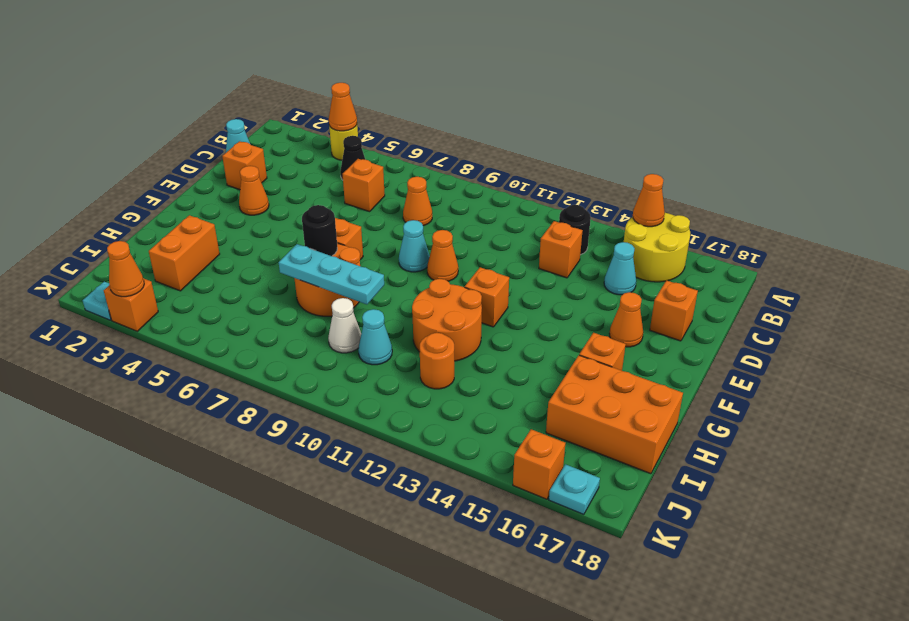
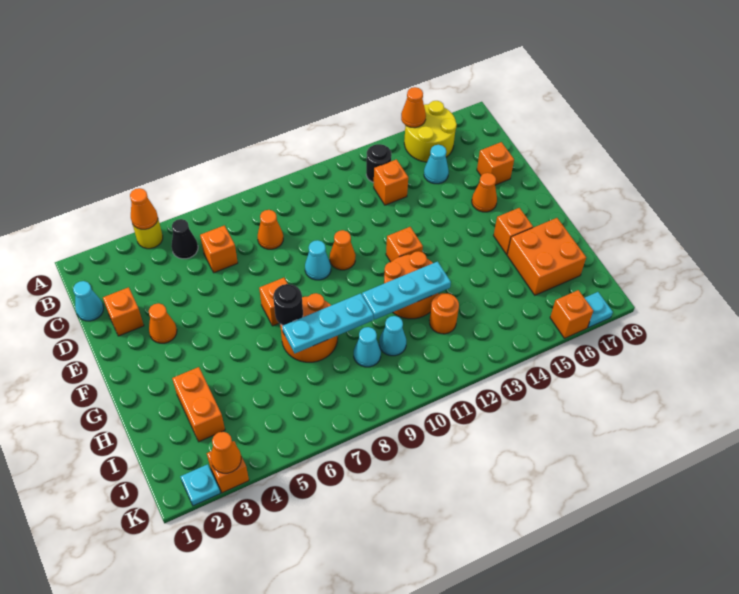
none -> cyan plate H10:H12 level 2
orange brick H16:I18 level 1 -> orange brick H16:I17 level 1
white cone I9 level 1 -> cyan cone I9 level 1

